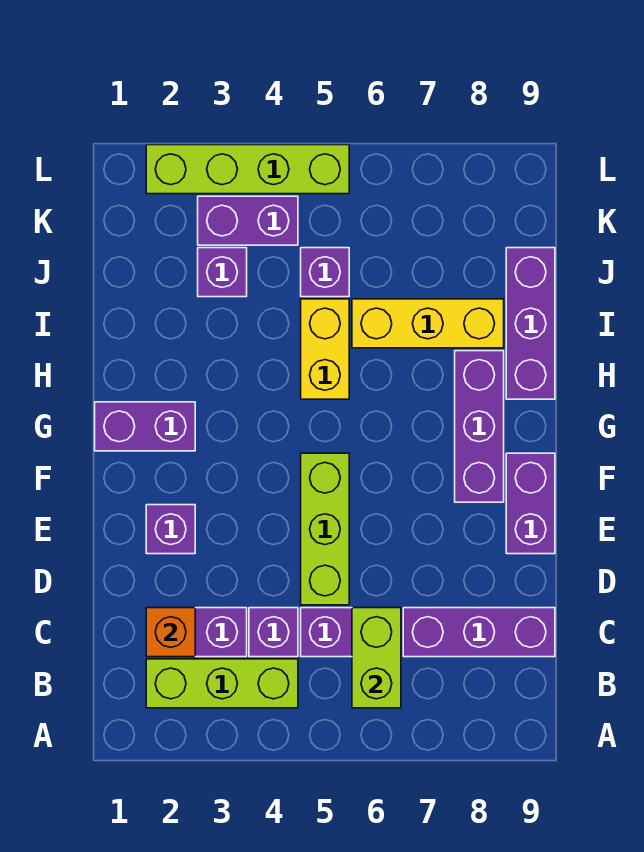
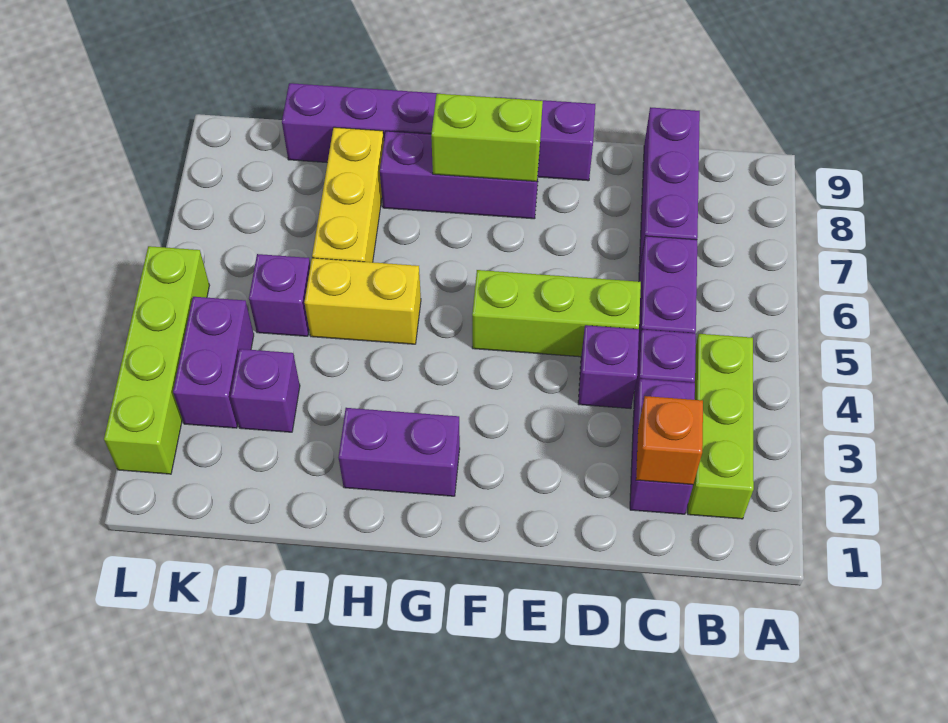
lime brick B6:C6 level 2 -> lime brick F8:G8 level 2
purple brick E2 level 1 -> purple brick D4 level 1
purple brick G1:G2 level 1 -> purple brick G2:H2 level 1

